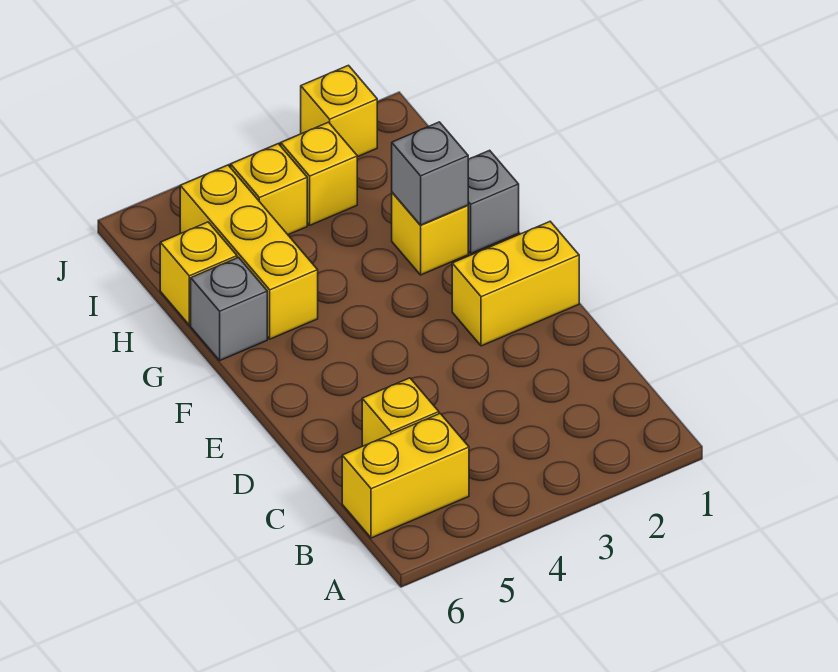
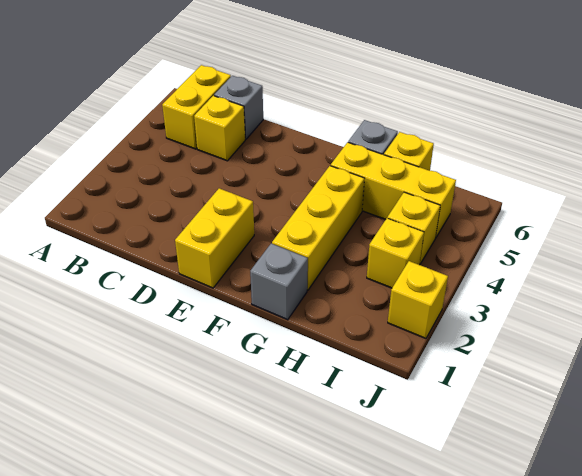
yellow brick G2 level 1 -> yellow brick G2:G4 level 1
grey brick G2 level 2 -> grey brick C6 level 1

